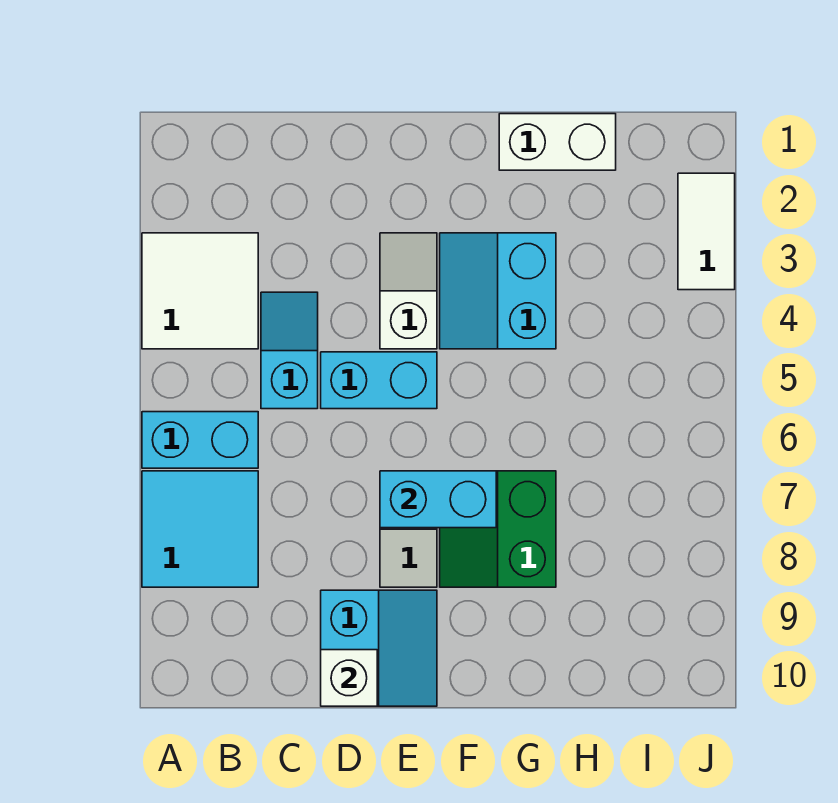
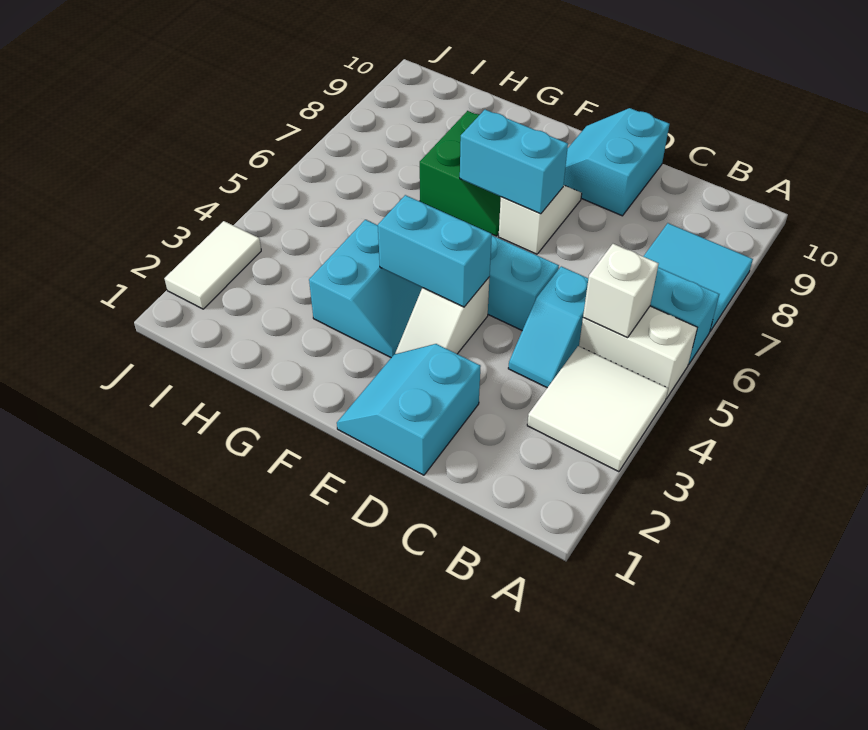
none -> cyan slope D1:E2 level 1 top D
white brick D10 level 2 -> white brick B5 level 2
none -> cyan brick E4:F4 level 2
white brick G1:H1 level 1 -> white brick A5:B5 level 1

